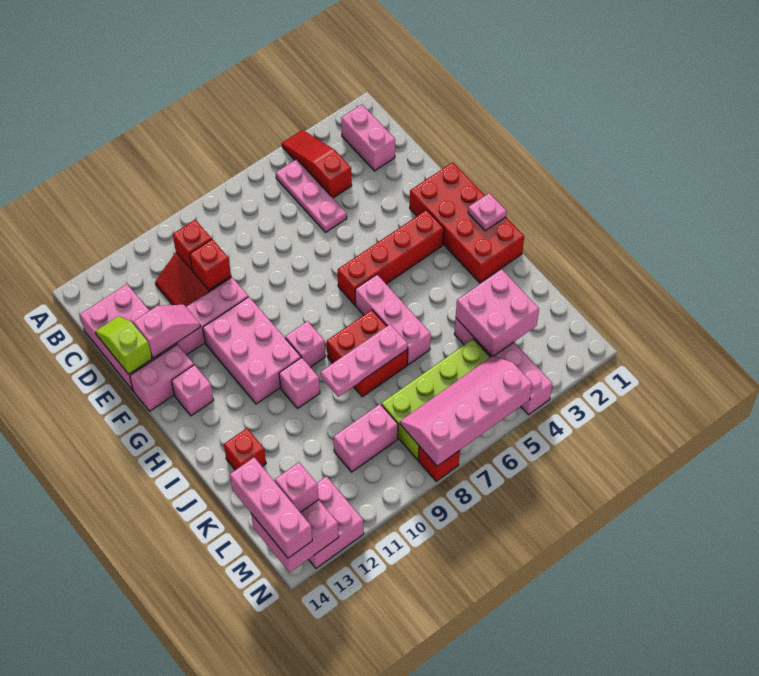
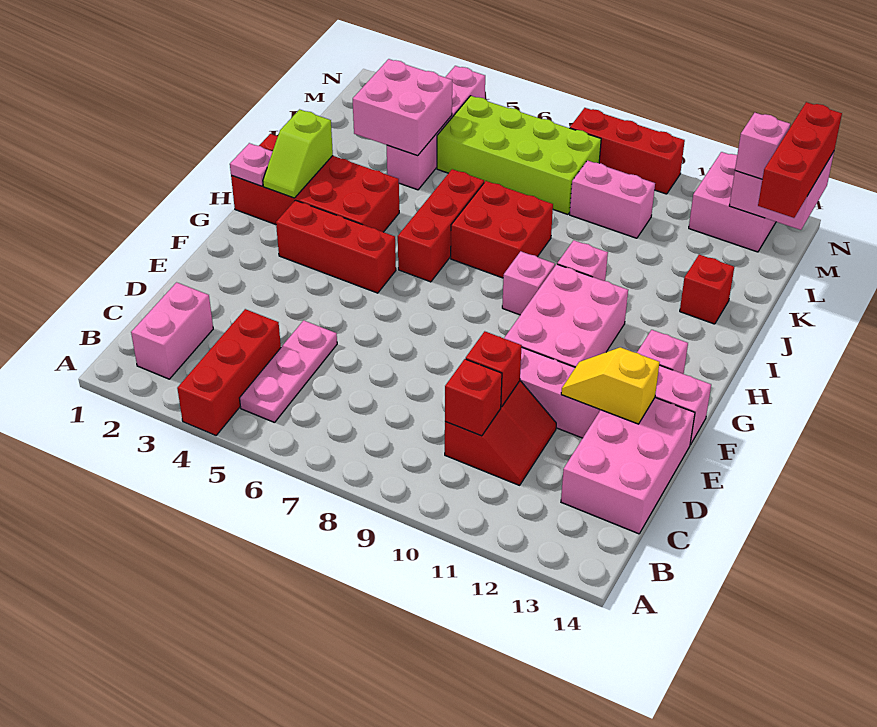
red slope A4:C4 level 1 top C -> red brick A4:C4 level 1
lime slope D14:E14 level 2 top E -> lime slope H2:I2 level 2 top I
pink slope E12:E13 level 2 top 13 -> yellow slope E12:E13 level 2 top 13
red brick F1:I2 level 1 -> red brick H1:I4 level 1
red brick G3:G6 level 1 -> red brick G3:G5 level 1
pink brick H6:J6 level 1 -> red brick H6:J6 level 1
pink plate J7:J9 level 2 -> none
pink brick L14:N14 level 3 -> red brick L14:N14 level 3
pink slope M5:N8 level 2 top N -> none
red brick N8 level 1 -> red brick N8:N10 level 1

